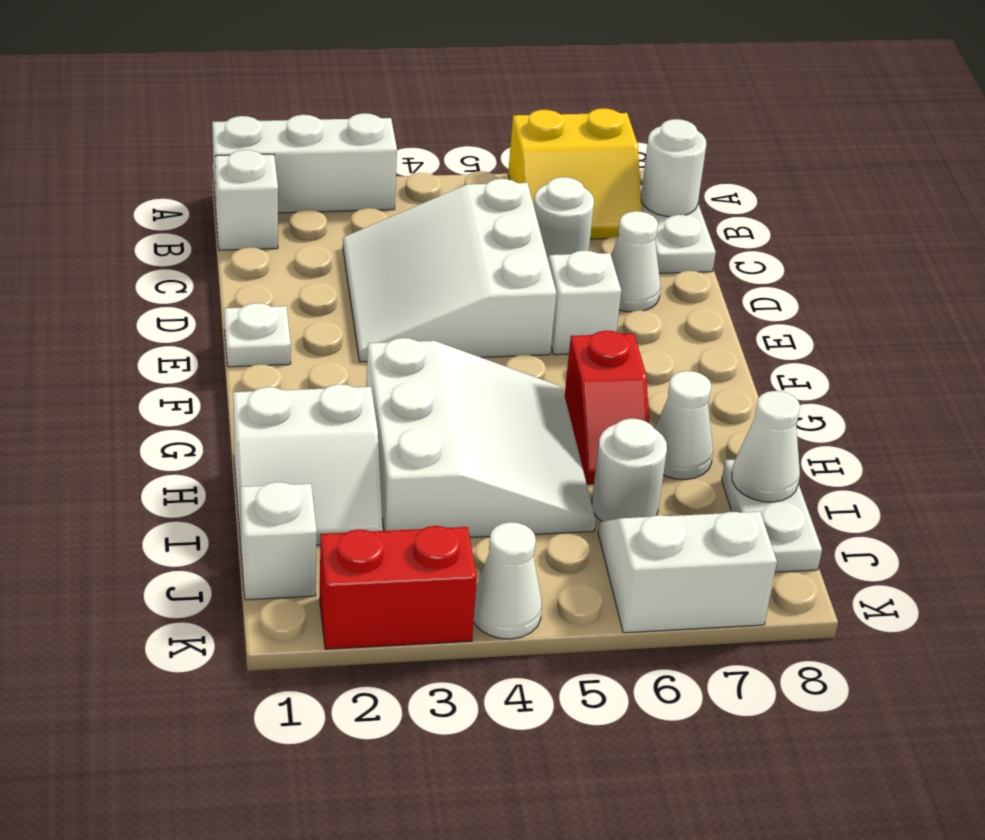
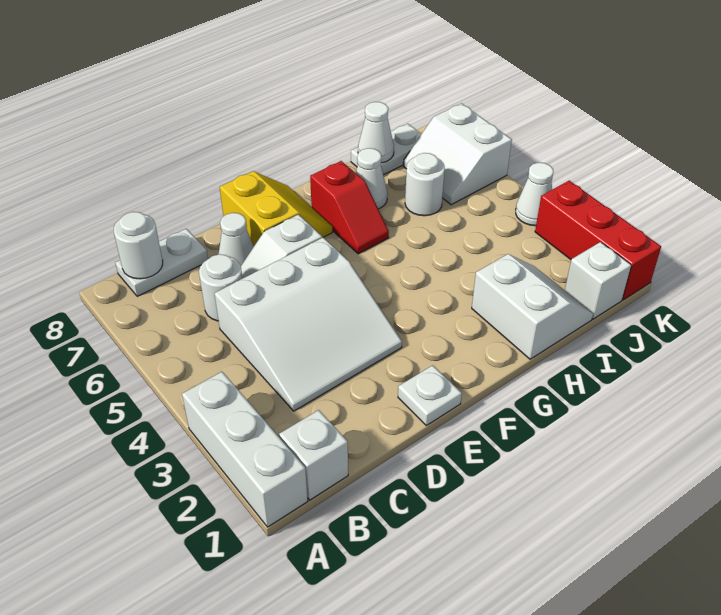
yellow slope A6:B7 level 1 top A -> yellow slope E7:F8 level 1 top E
white slope G3:I5 level 1 top 3 -> none
red slope G6:H6 level 1 top G -> red slope G6:G7 level 1 top 7
red brick K2:K3 level 1 -> red brick K1:K3 level 1

